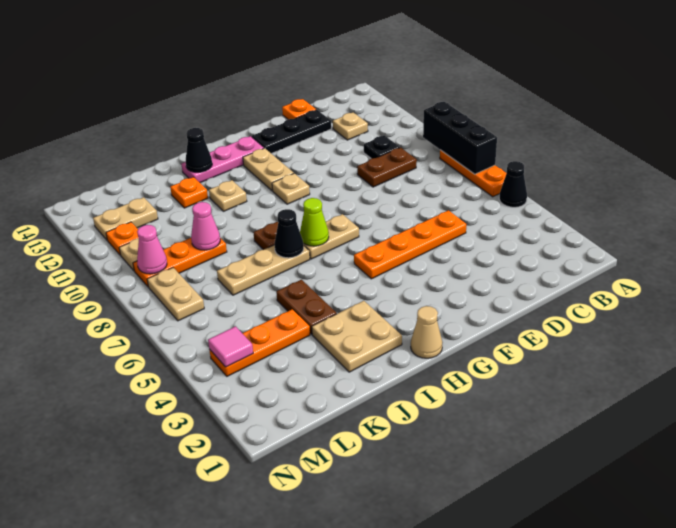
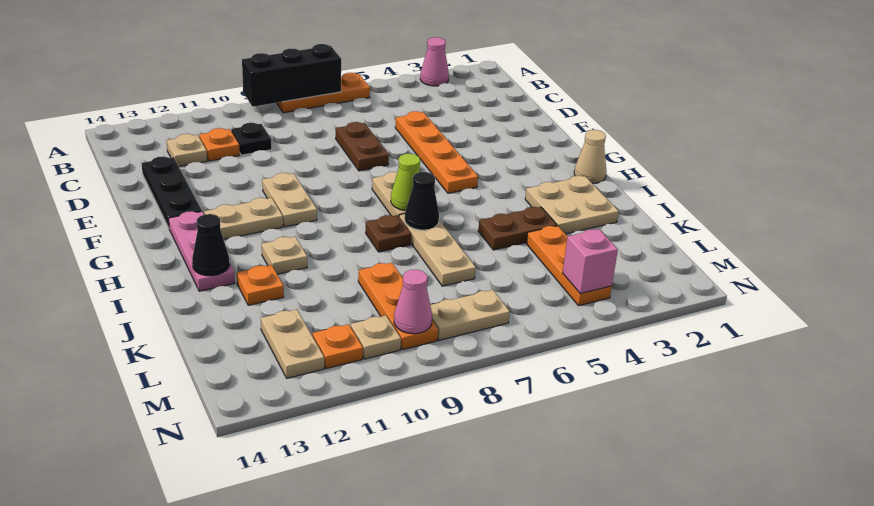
black cone A5 level 1 -> none
brown plate C9:D9 level 1 -> brown plate D7:E7 level 1
orange plate D14 level 1 -> orange plate C11 level 1
tan plate G10 level 1 -> tan plate F10:G10 level 1
pink cone K9 level 2 -> pink cone A3 level 1
pink tile M4 level 2 -> pink brick M4 level 2

